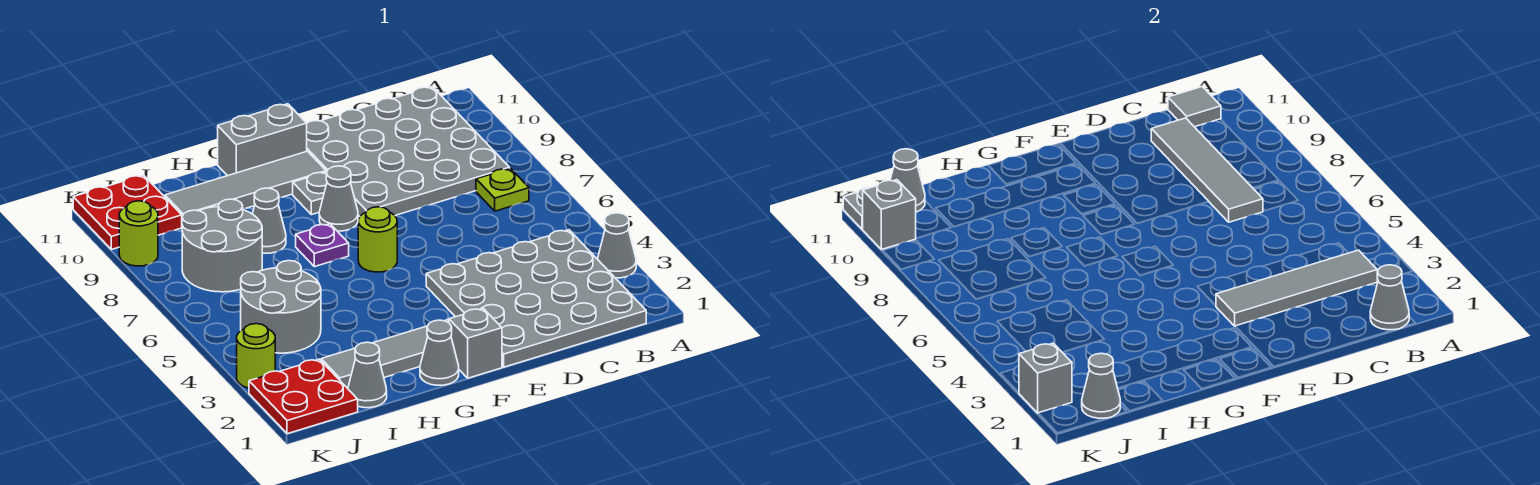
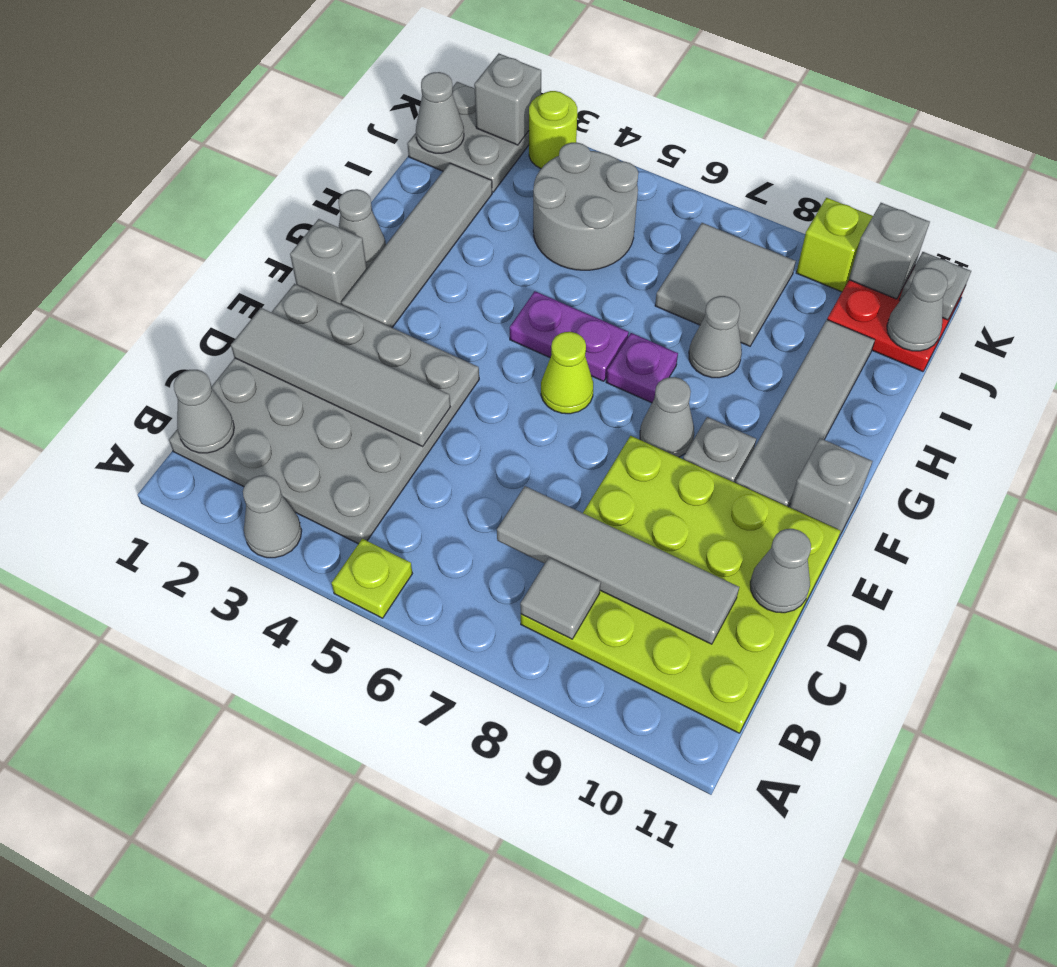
grey tile B3:E3 level 2 -> grey tile D1:D4 level 2
lime plate B7 level 1 -> lime plate A5 level 1
grey plate B8:E11 level 1 -> lime plate B8:E11 level 1
grey tile B11 level 2 -> grey tile B8 level 2
lime round brick F6 level 1 -> lime cone F6 level 1
grey brick F11:G11 level 1 -> grey brick F11 level 1
none -> purple plate G5:G6 level 1
grey cone I1 level 1 -> grey cone D11 level 2
grey round brick I7:J8 level 1 -> grey tile I7:J8 level 1
red plate J1:K2 level 1 -> grey plate J1:K2 level 1
lime round brick K9 level 1 -> lime brick K9 level 1

